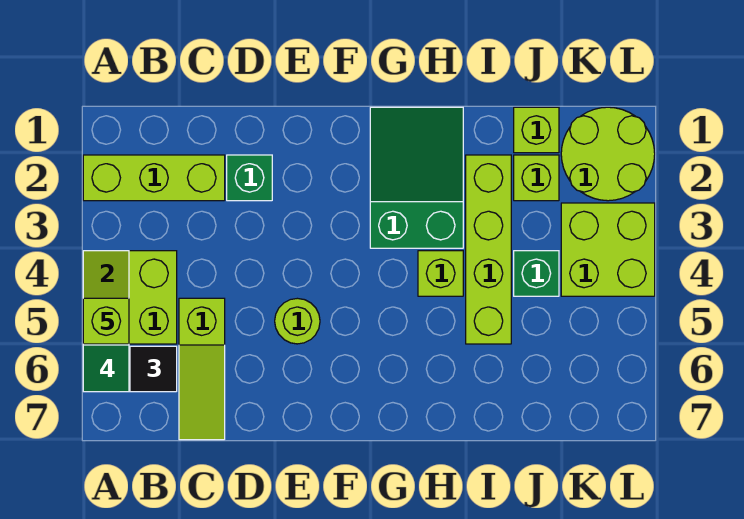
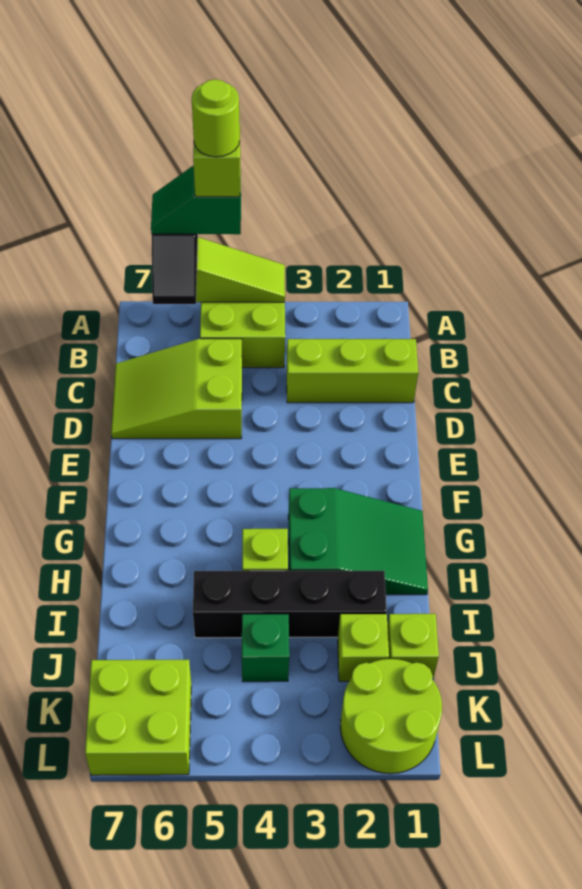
lime brick A2:C2 level 1 -> lime brick C1:C3 level 1
lime slope C5:C7 level 1 top 5 -> lime slope C5:D7 level 1 top 5
green brick D2 level 1 -> none
lime round brick E5 level 1 -> lime round brick A5 level 6
lime brick I2:I5 level 1 -> black brick I2:I5 level 1
lime brick K3:L4 level 1 -> lime brick K6:L7 level 1

